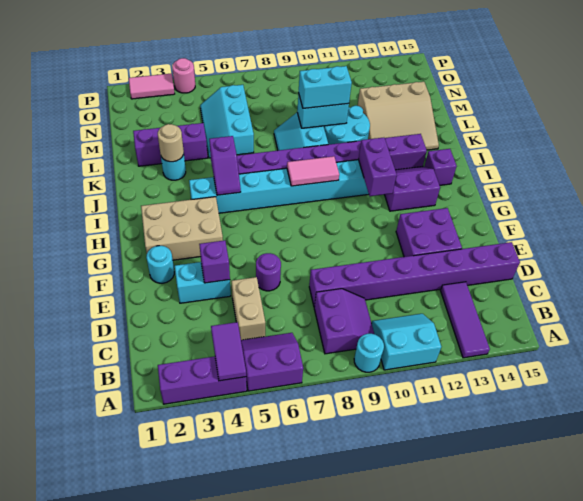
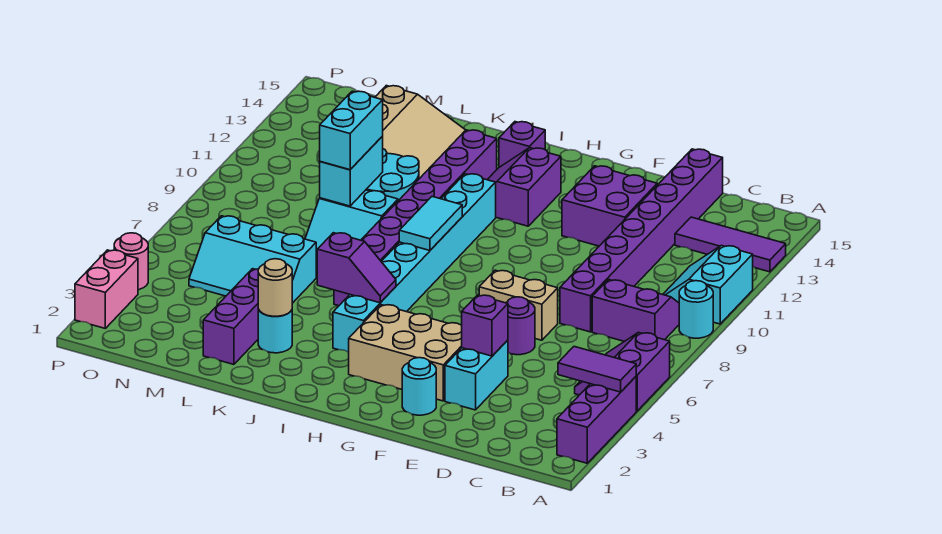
tan brick C5:D5 level 1 -> tan brick E7:F7 level 1
tan brick G2:H4 level 1 -> tan brick F3:H4 level 1
purple brick H11:I11 level 2 -> none
pink tile I8:I9 level 2 -> cyan tile I8:I9 level 2
pink tile P2:P3 level 1 -> pink brick P2:P3 level 1

